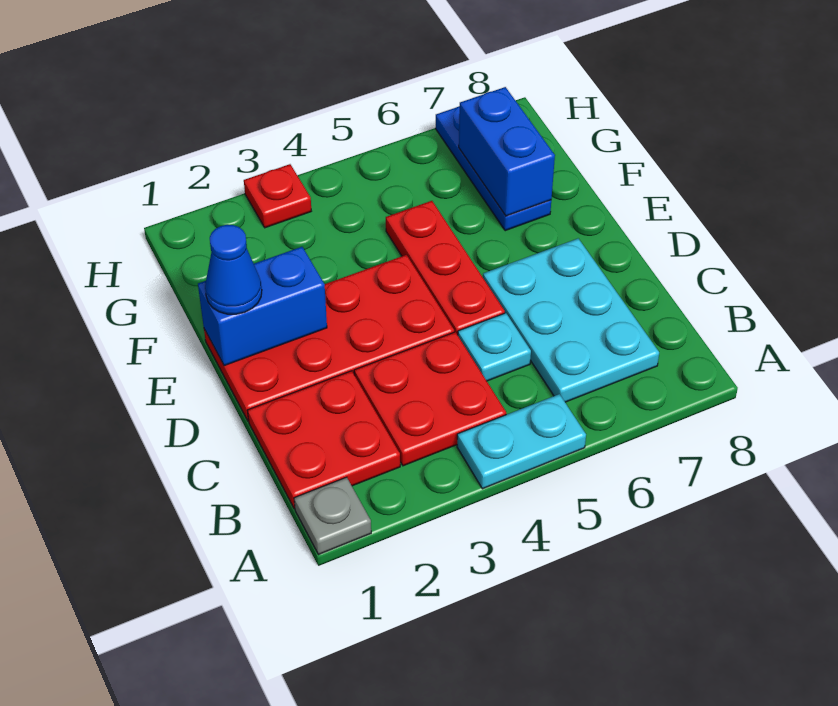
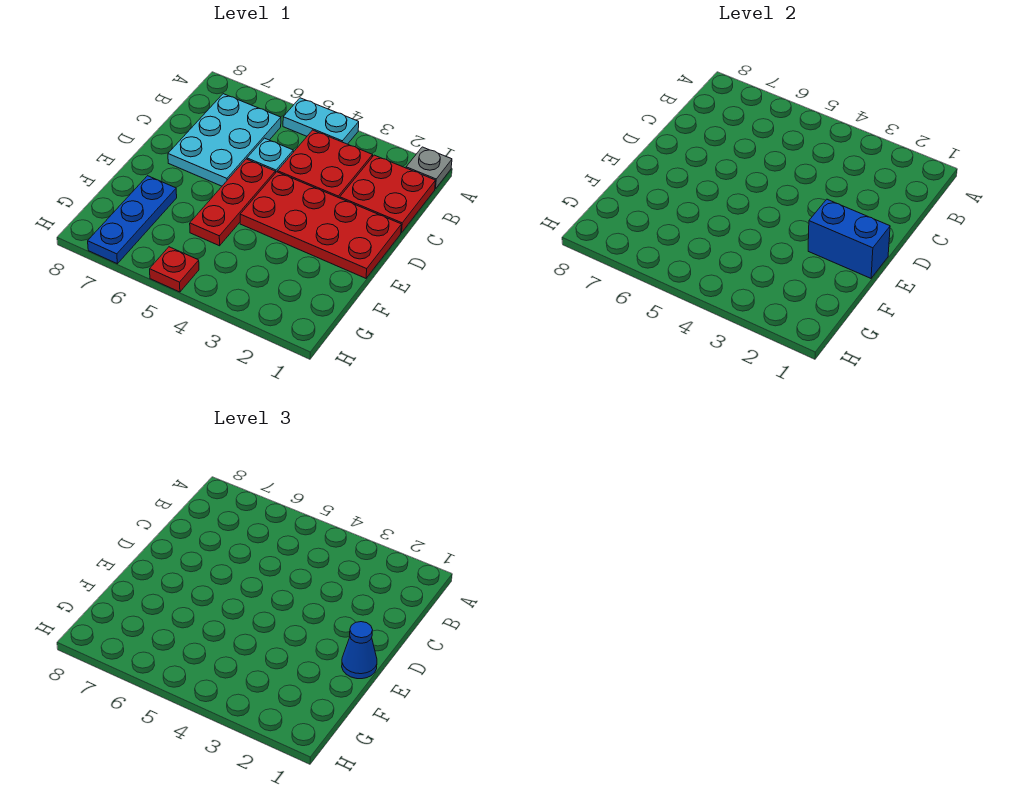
blue brick F7:G7 level 2 -> none
red plate H3 level 1 -> red plate H5 level 1

